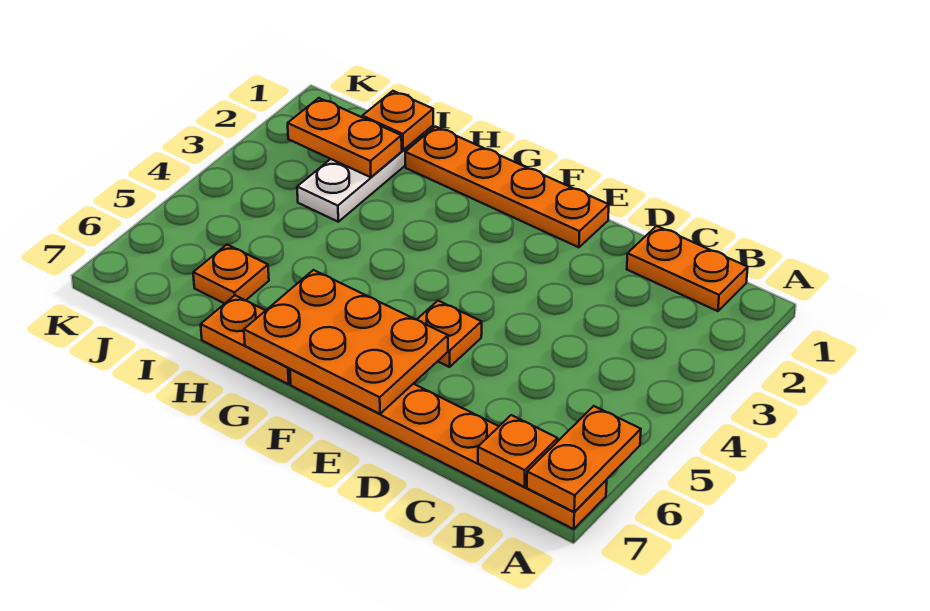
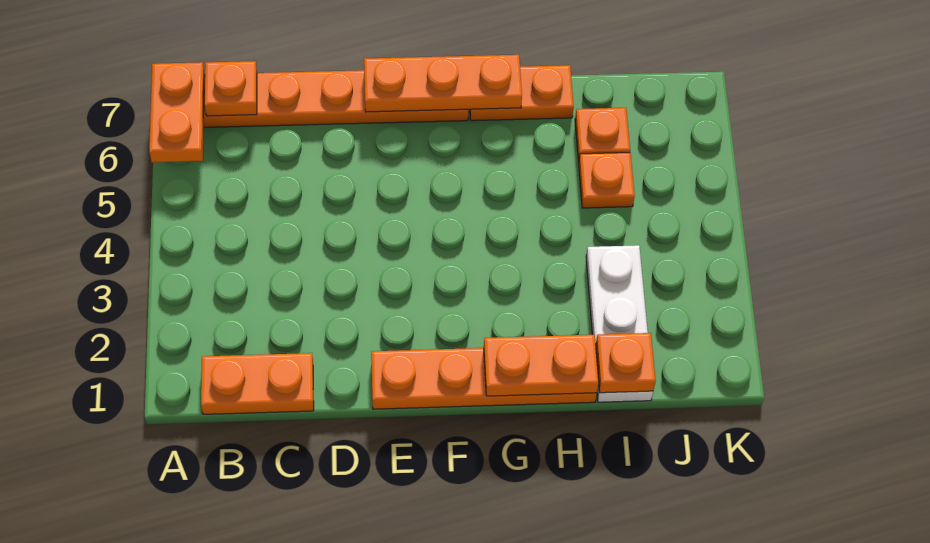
orange plate E5 level 1 -> orange plate I5 level 1
orange plate E6:G7 level 2 -> orange plate E7:G7 level 2
orange plate I2:J2 level 2 -> orange plate G1:H1 level 2

